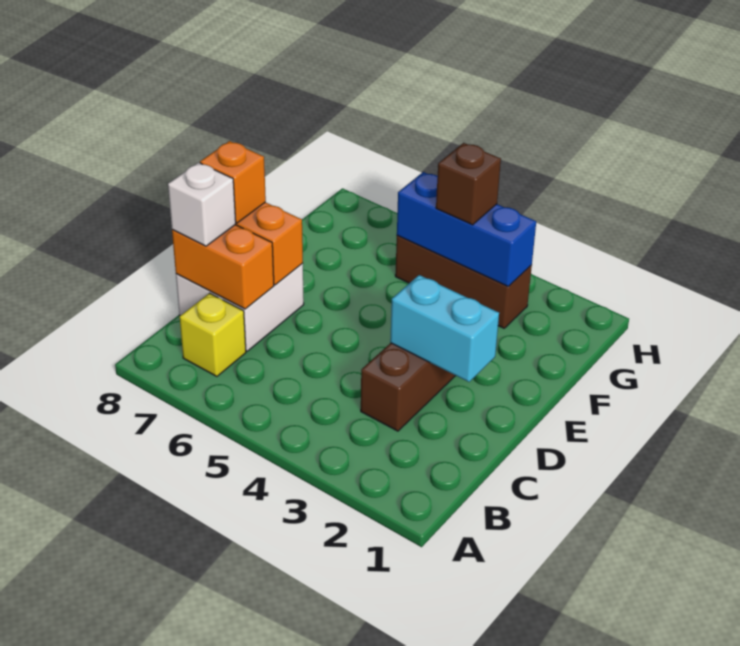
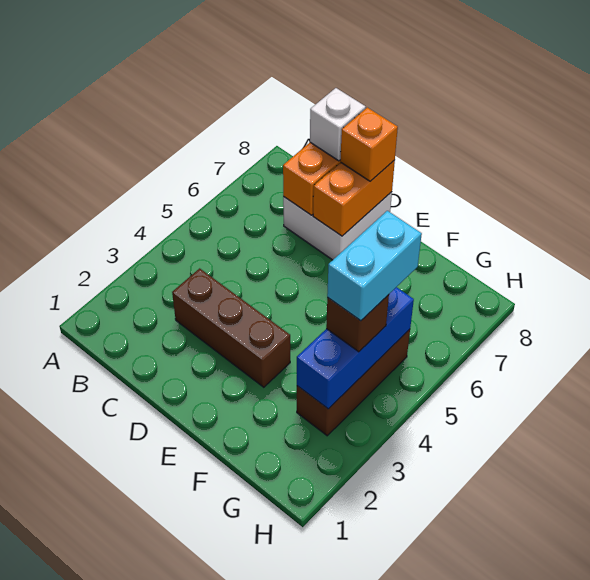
yellow brick B7 level 1 -> none
cyan brick D2:D3 level 2 -> cyan brick G4:G5 level 4

